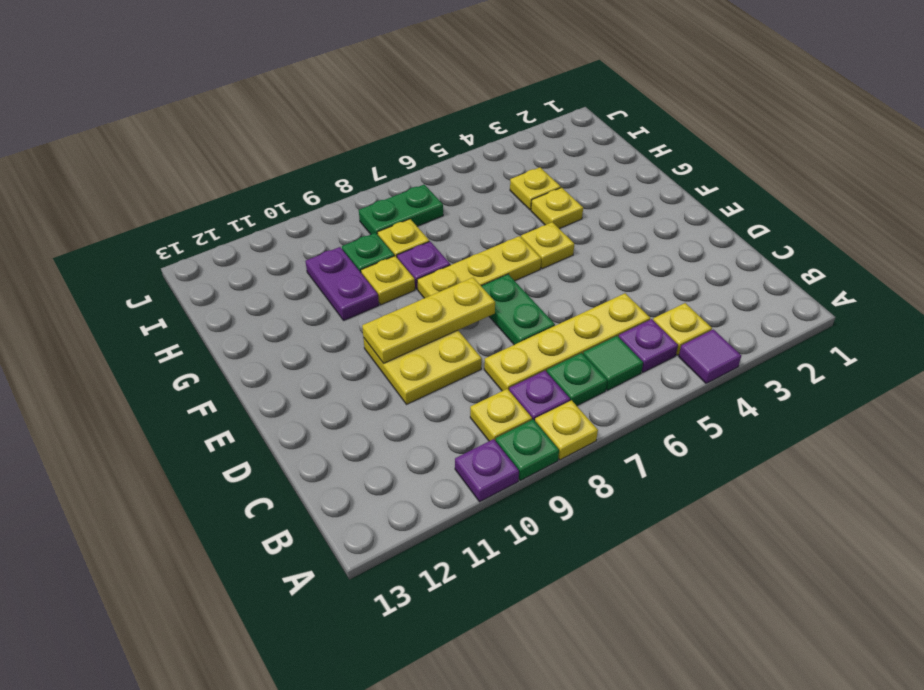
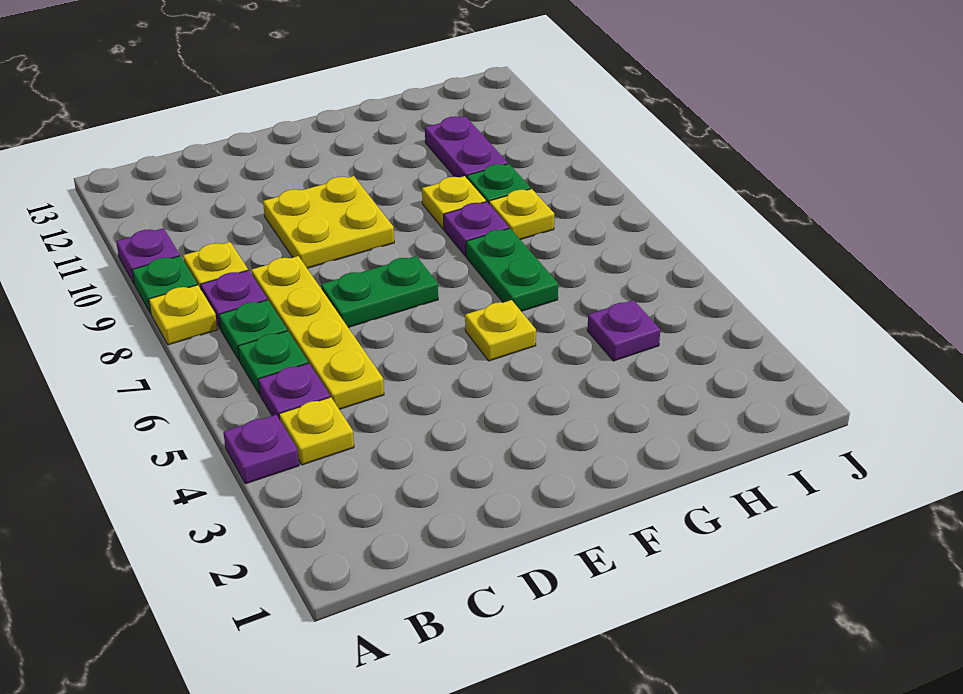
purple tile A4 level 1 -> purple plate A4 level 1
green tile B6 level 1 -> green plate B6 level 1
yellow plate E8:E10 level 2 -> none
yellow plate F6:F8 level 1 -> none
yellow plate G4 level 1 -> none
purple plate G10:H10 level 1 -> purple plate H10:H11 level 1
yellow plate H4 level 1 -> purple plate H4 level 1
green plate I7:I8 level 1 -> green plate G6:G7 level 1

